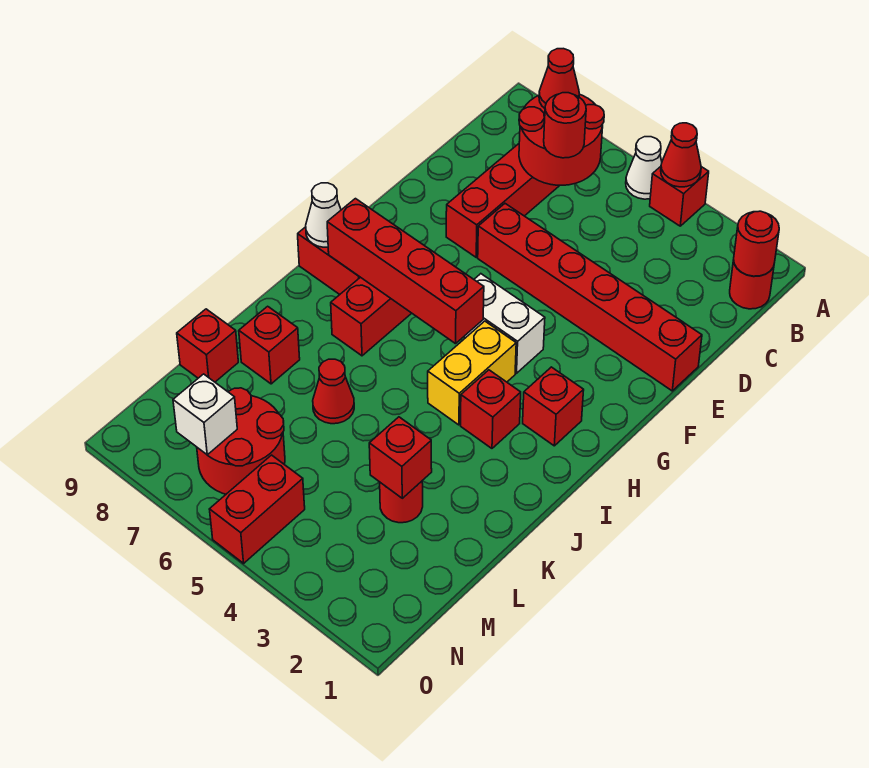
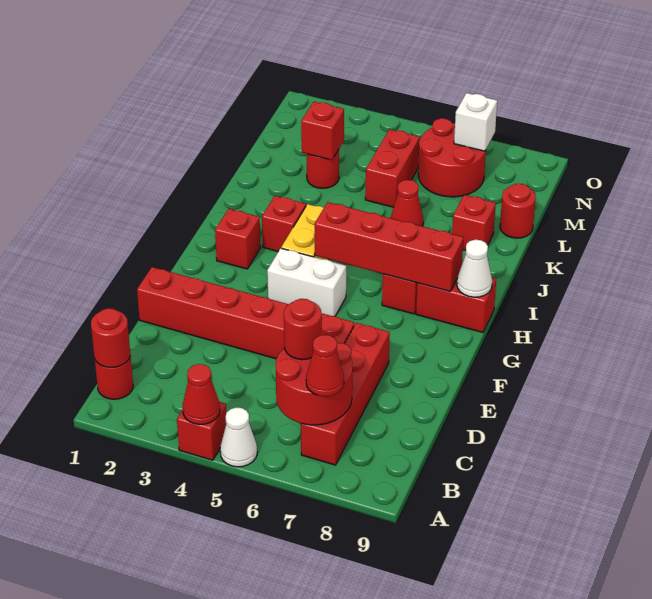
red brick L9 level 1 -> red round brick L9 level 1
red brick N5:O5 level 1 -> red brick L5:M5 level 1

